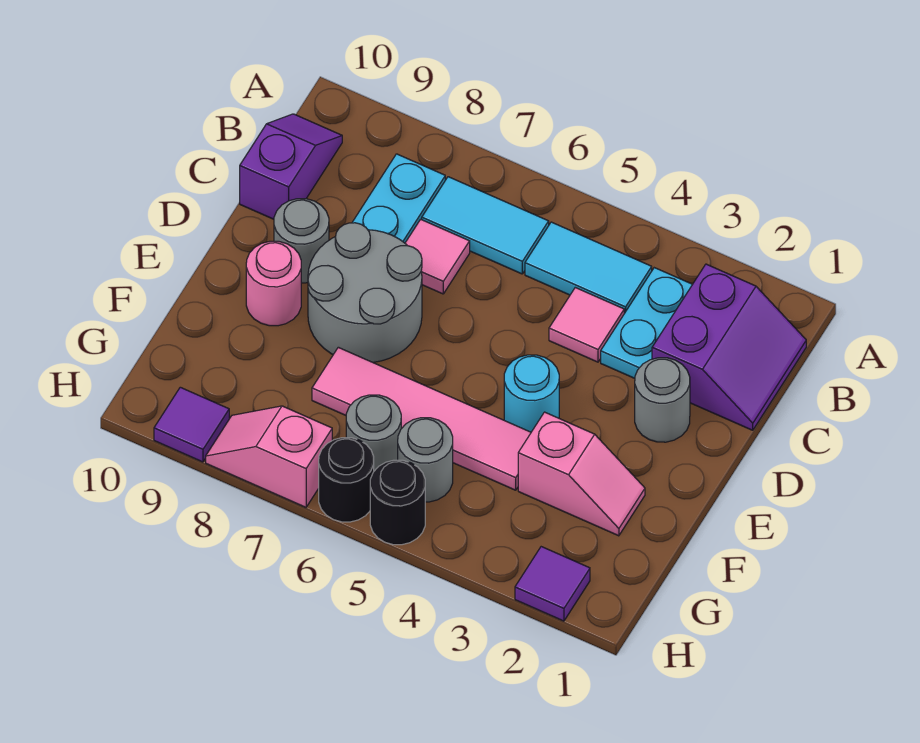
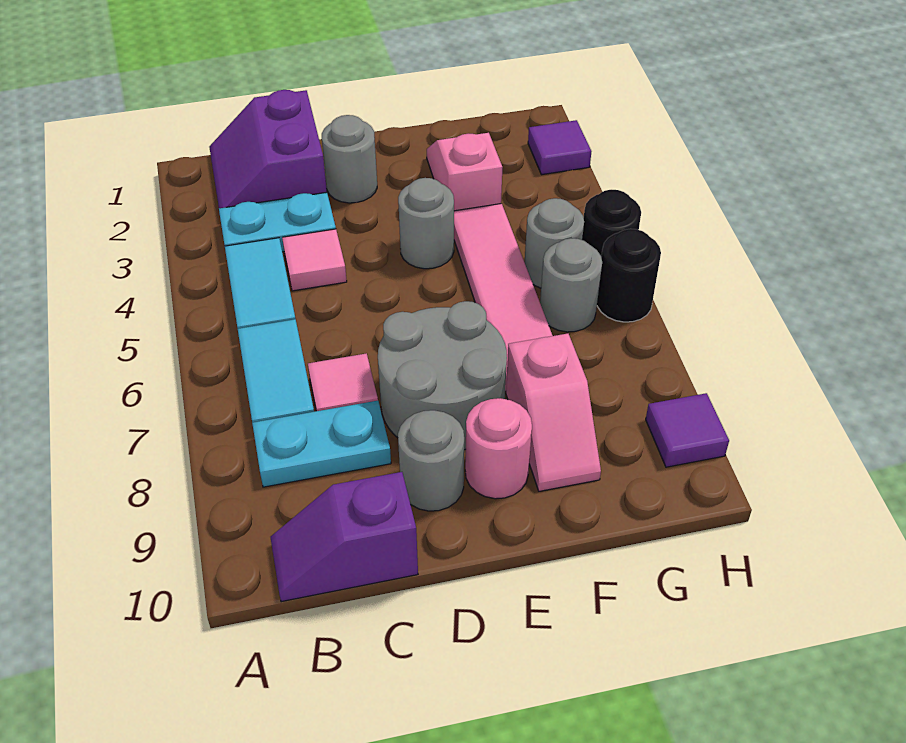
purple slope B1:C2 level 1 top 2 -> purple slope B1:C2 level 1 top C
cyan round brick E4 level 1 -> grey round brick E4 level 1
pink slope H7:H8 level 1 top 7 -> pink slope F8:F9 level 1 top 8

